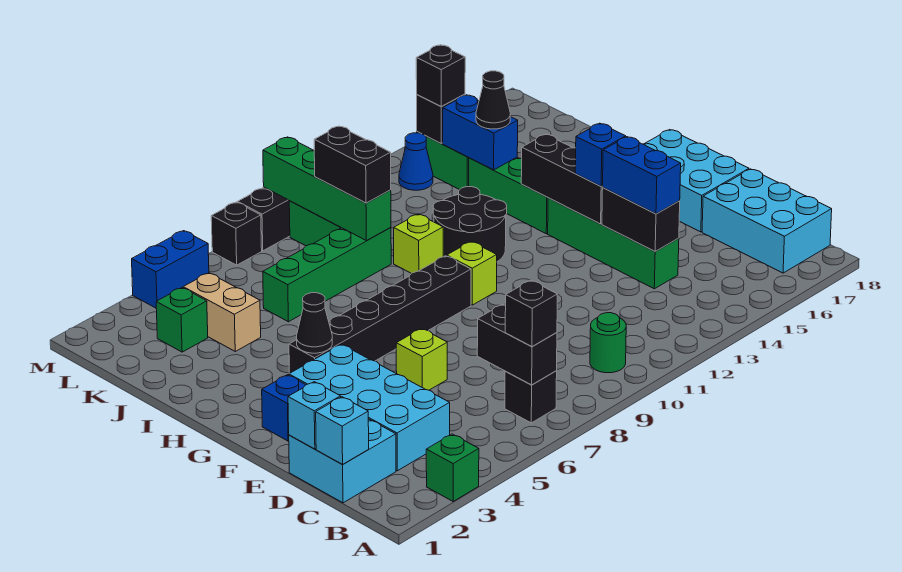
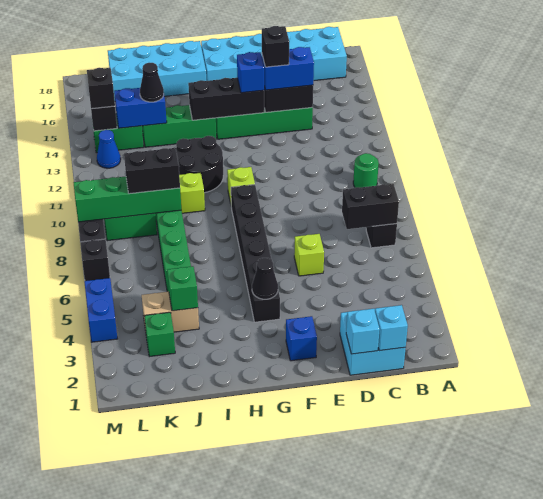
green brick A3 level 1 -> green brick J4 level 2
black brick B7 level 3 -> black brick E14 level 4
cyan brick C3:F4 level 1 -> cyan brick H17:K18 level 1

